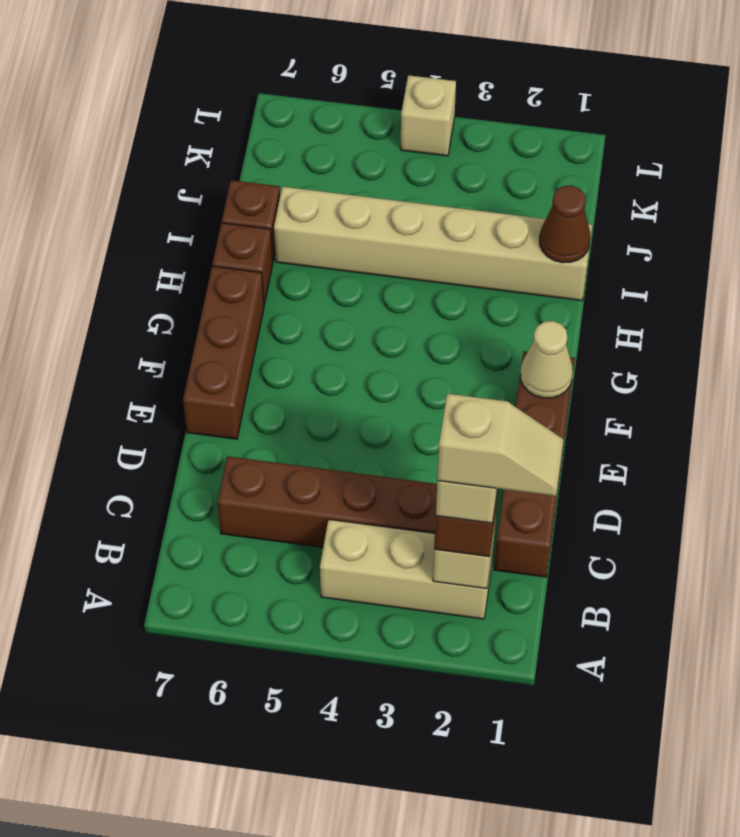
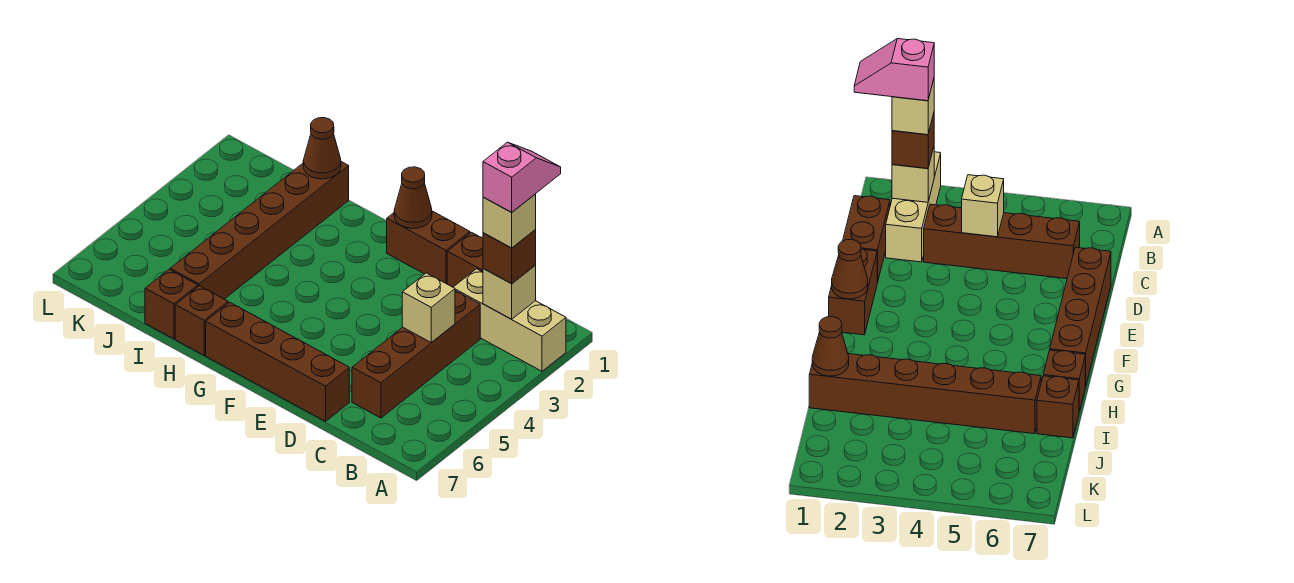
tan slope B1:B2 level 5 top 2 -> pink slope B1:B2 level 5 top 2
tan brick B2:B4 level 1 -> tan brick A2:C2 level 1
brown brick E7:G7 level 1 -> brown brick D7:G7 level 1
tan cone F1 level 2 -> brown cone F1 level 2
tan brick I1:I6 level 1 -> brown brick I1:I6 level 1
tan brick L4 level 1 -> tan brick C4 level 2

